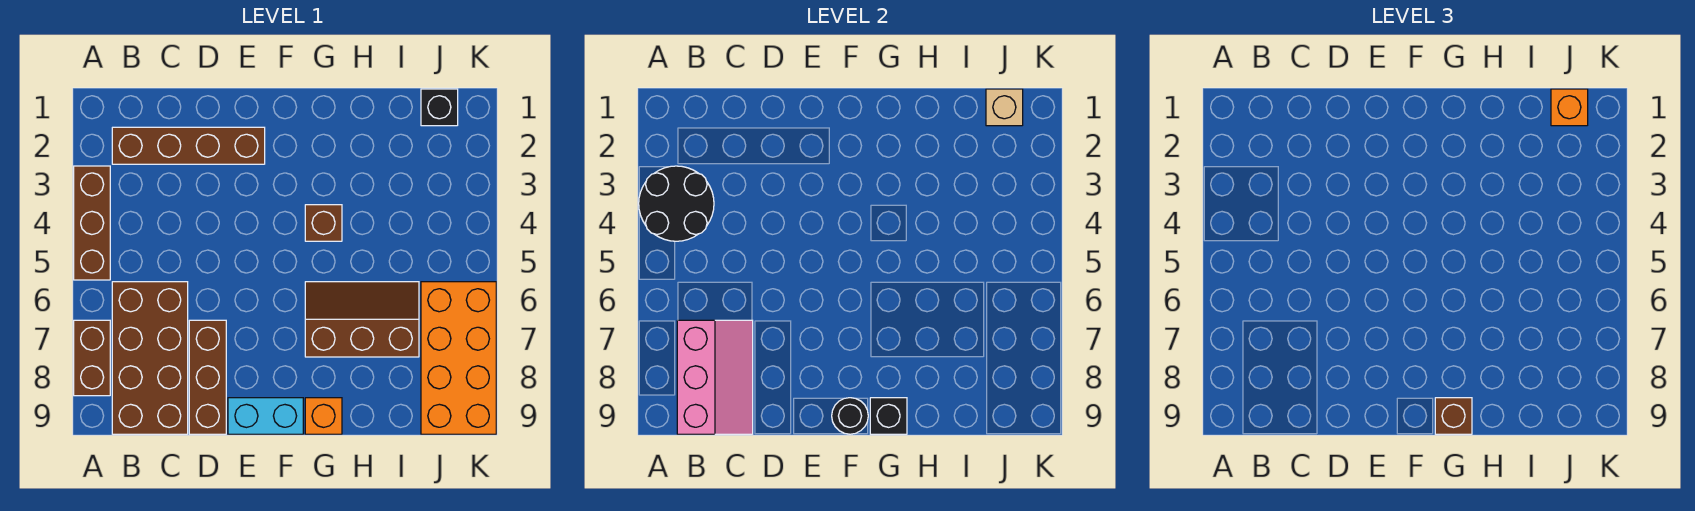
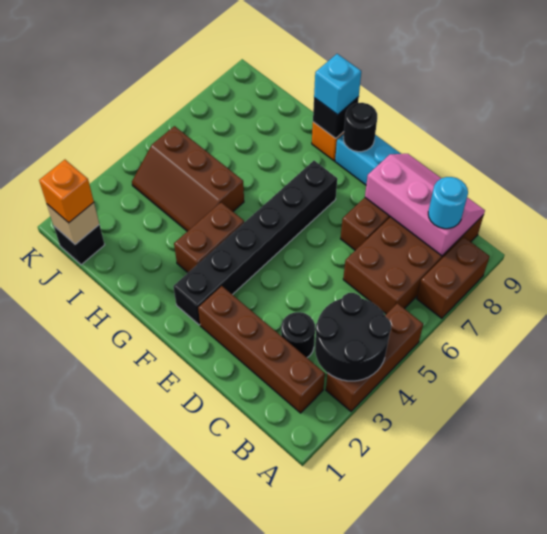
pink slope B7:C9 level 2 top B -> pink slope B8:D9 level 2 top 8
none -> cyan round brick B8 level 3
none -> black round brick C3 level 1
none -> black brick F2:F7 level 1
brown brick G4 level 1 -> brown brick G3:G4 level 1
brown slope G6:I7 level 1 top 7 -> brown slope H4:J5 level 1 top 5
brown brick G9 level 3 -> cyan brick G9 level 3
orange brick J6:K9 level 1 -> none

